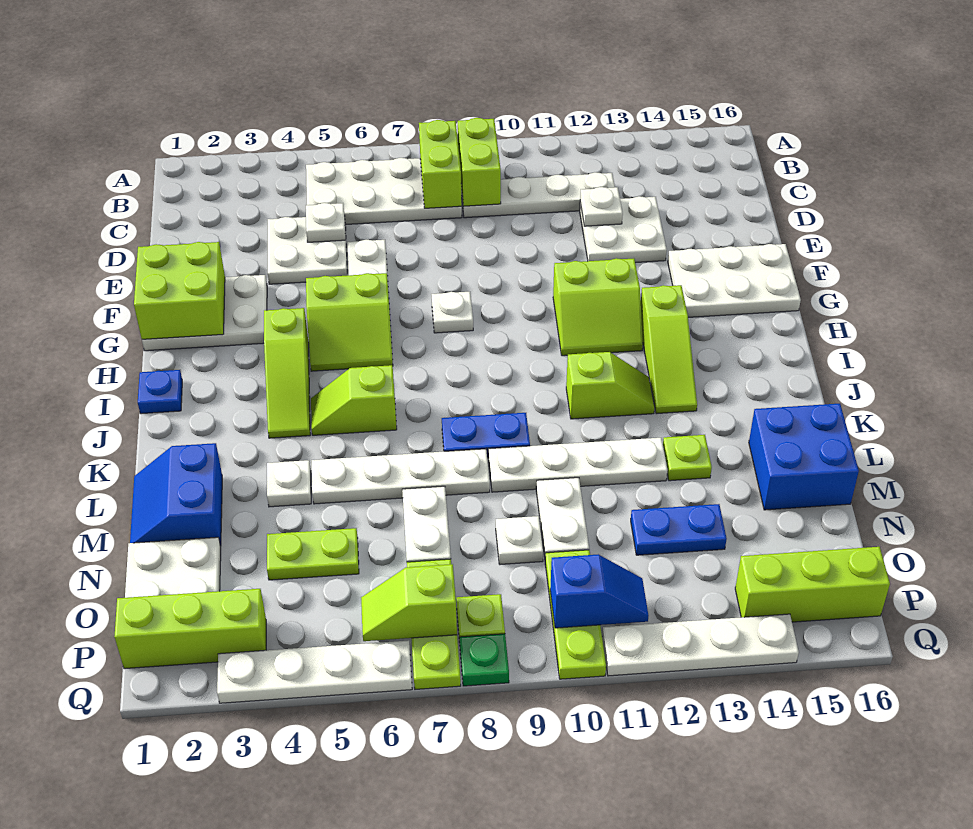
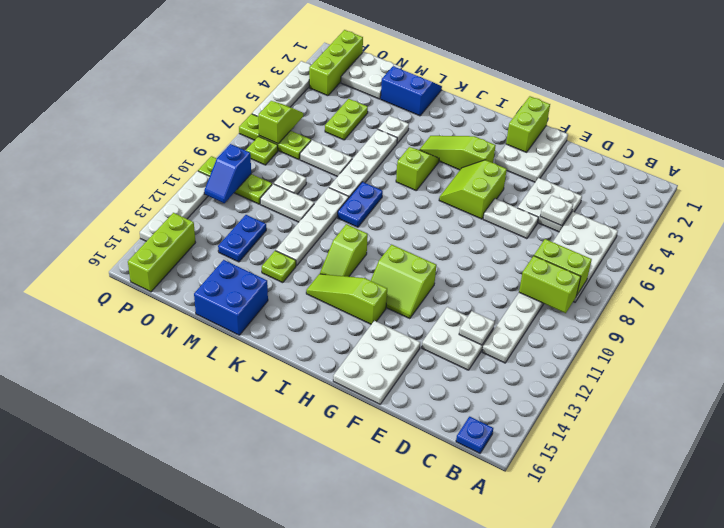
lime brick F1:G2 level 2 -> lime brick G1:G2 level 2
white plate G8 level 1 -> none
lime slope G11:H12 level 1 top G -> lime slope G11:H12 level 1 top 11
blue plate I1 level 1 -> blue plate B16 level 1
green plate Q8 level 1 -> none

